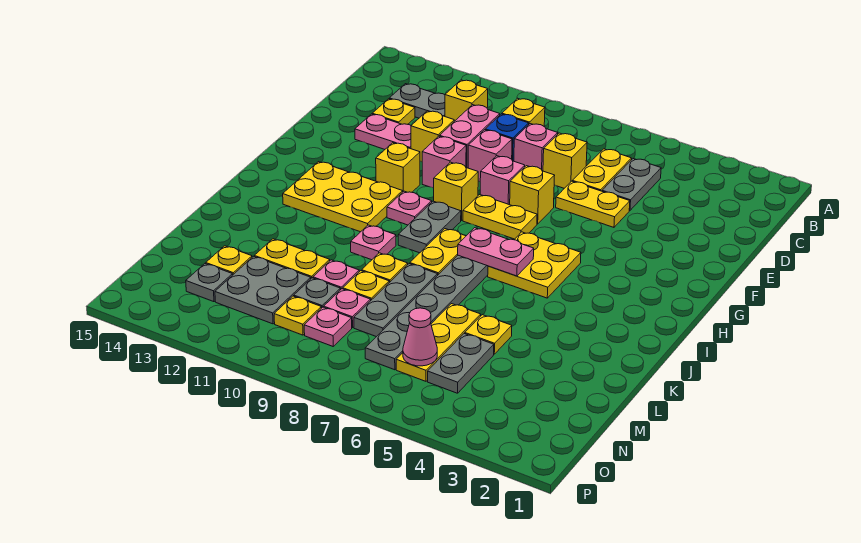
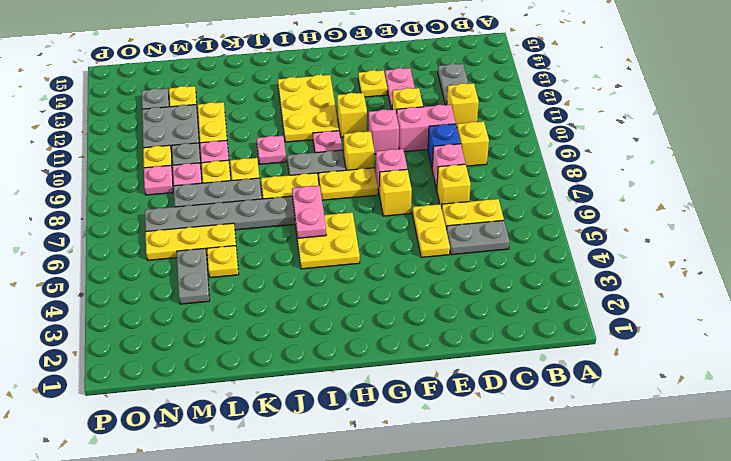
yellow plate D13 level 1 -> yellow plate F13 level 1
pink brick E9 level 1 -> none
yellow plate G7:G8 level 1 -> yellow plate G8:H8 level 1
grey plate M5:N5 level 1 -> grey plate M4:M5 level 1
pink cone N6 level 2 -> none

